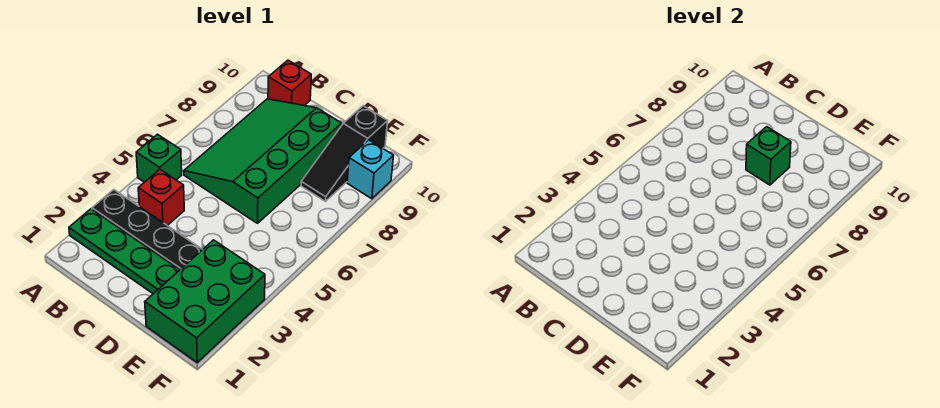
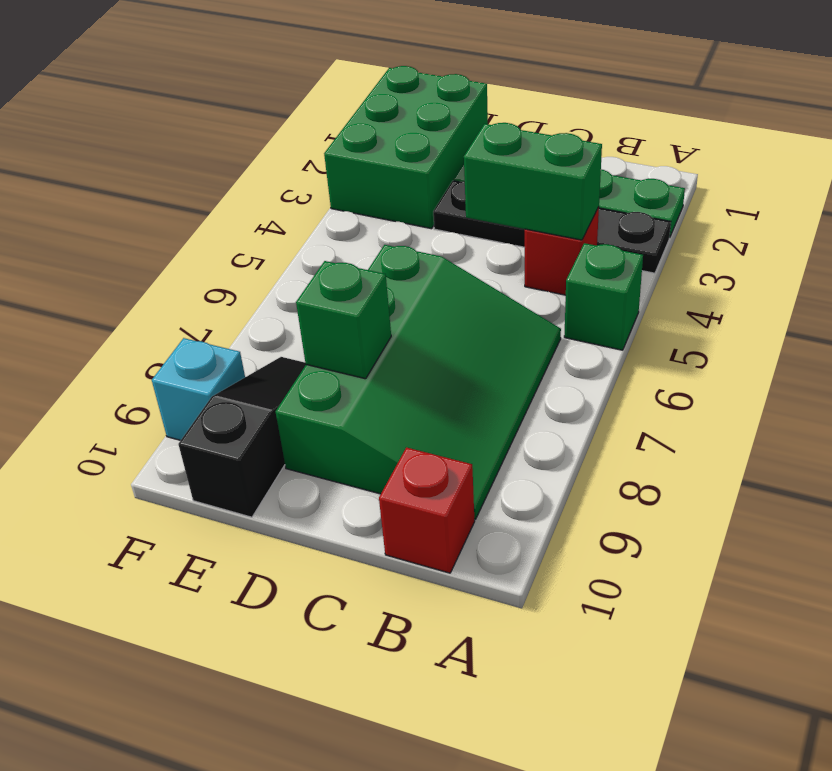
none -> green brick B4:C4 level 2

